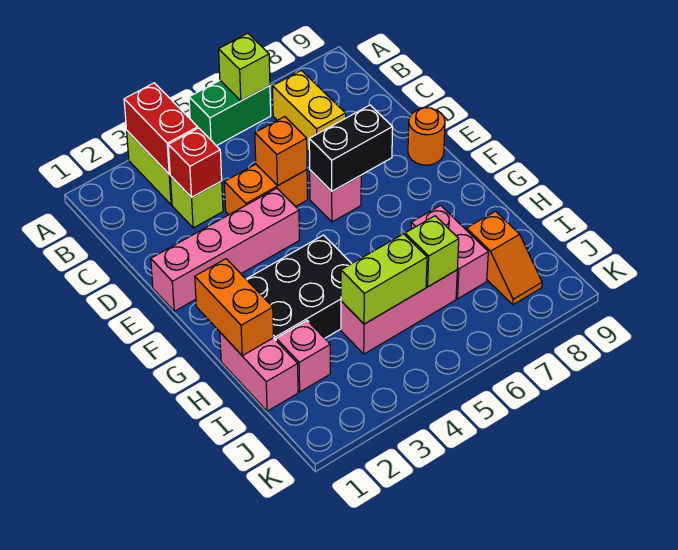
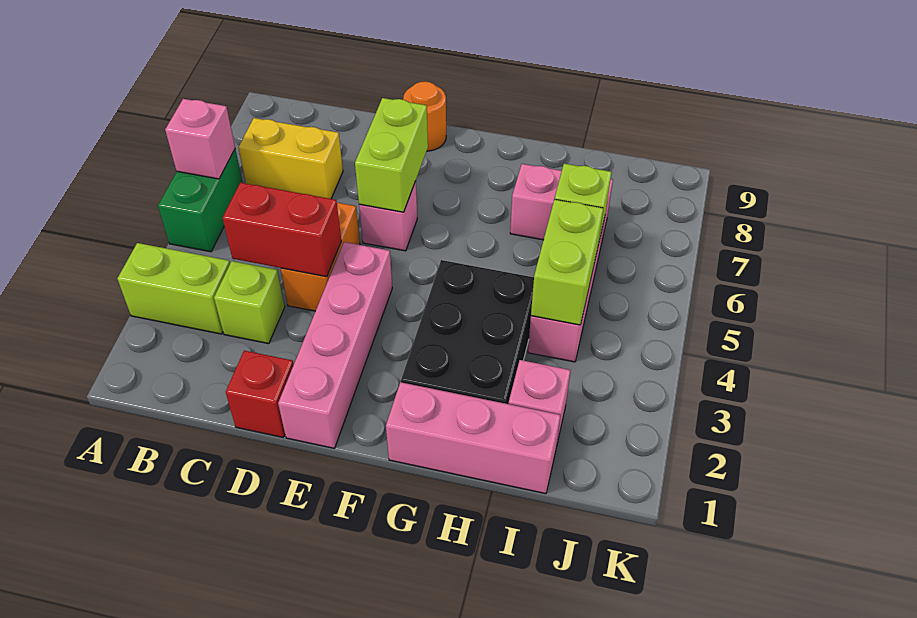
red brick A3:B3 level 2 -> red brick C4:D4 level 2
lime brick A6 level 2 -> pink brick A6 level 2
red brick C3 level 2 -> red brick D1 level 1
orange brick D5 level 2 -> none
black brick E6:E7 level 2 -> lime brick E6:E7 level 2
orange brick G1:H1 level 2 -> none
pink brick H1:I1 level 1 -> pink brick G1:I1 level 1
orange slope I8:J8 level 1 top I -> none

